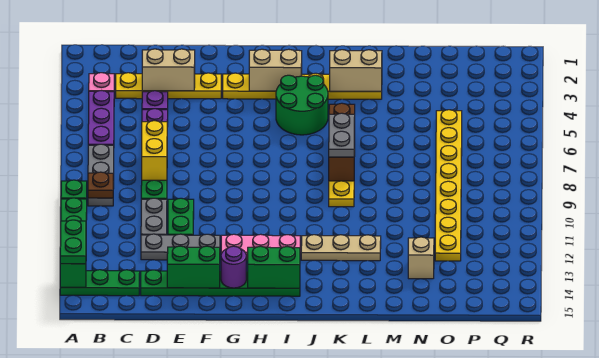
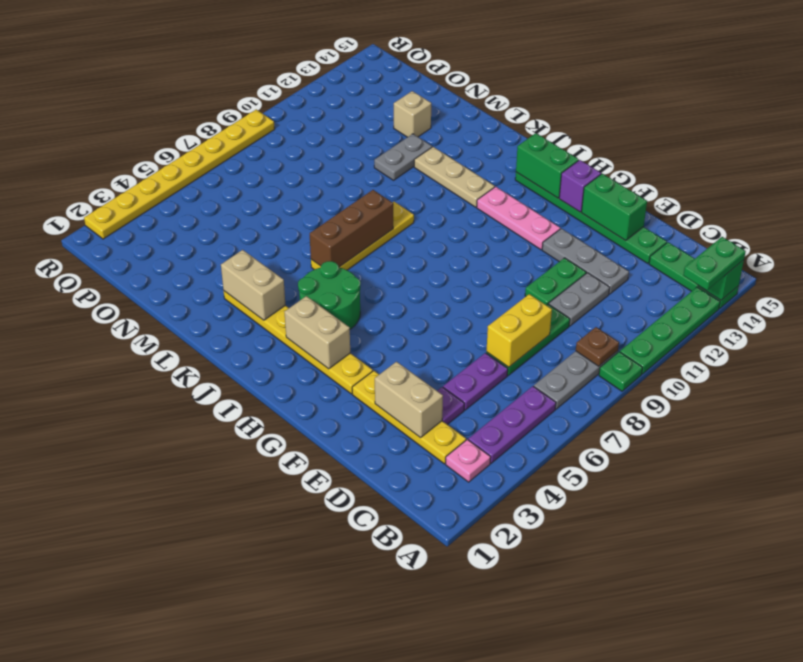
purple round brick G14 level 2 -> purple brick G14 level 2
grey plate K7:K8 level 3 -> grey plate M11:M12 level 1
yellow plate O5:O12 level 1 -> yellow plate R2:R9 level 1

